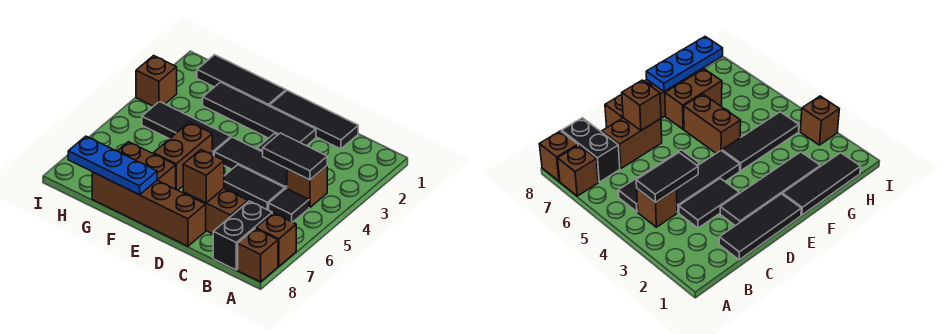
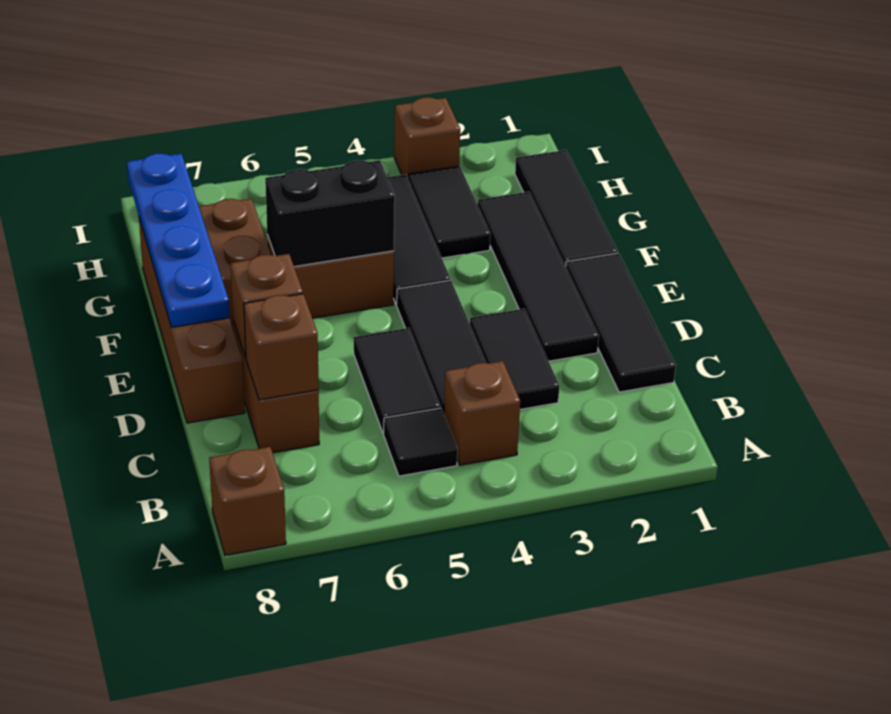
brown brick A7 level 1 -> brown brick C7 level 2
black tile B4:C4 level 2 -> black tile G3:H3 level 1
black brick B7:B8 level 1 -> black brick F5:F6 level 2
blue plate F8:H8 level 2 -> blue plate E8:H8 level 2

